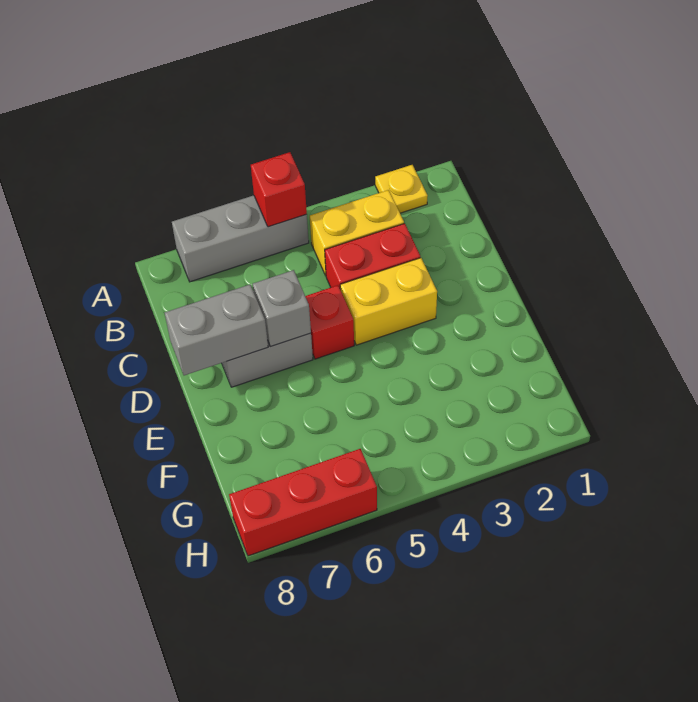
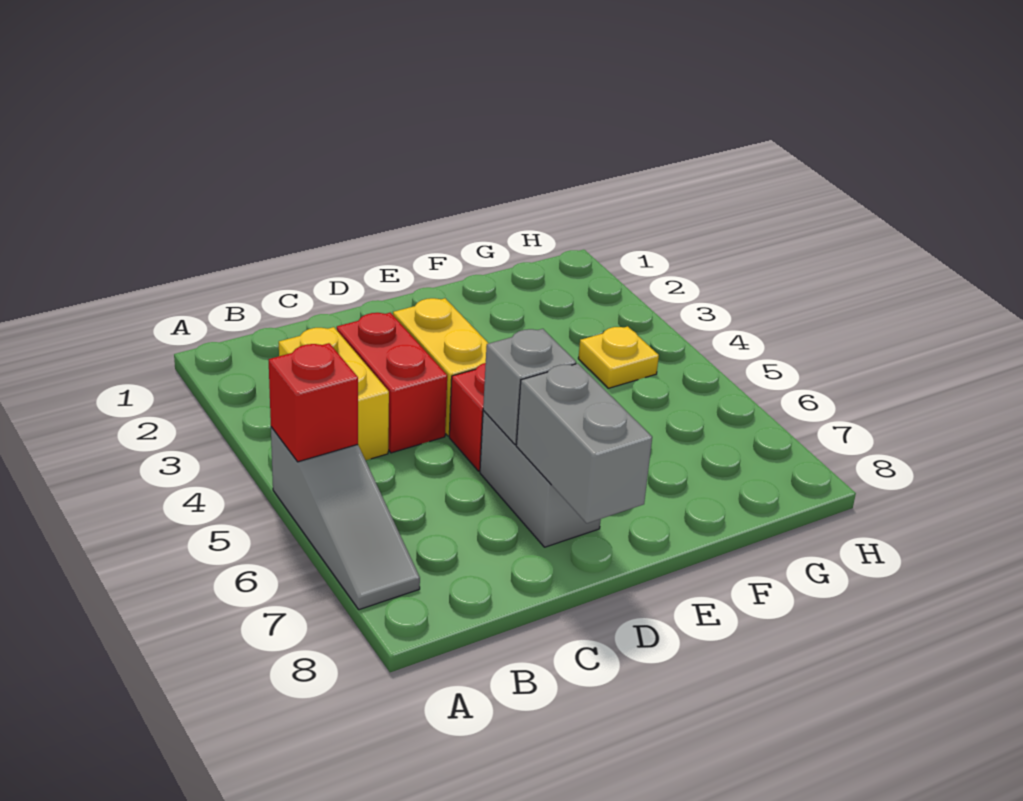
yellow plate A2 level 1 -> yellow plate G4 level 1
grey brick A5:A7 level 1 -> grey slope A5:A7 level 1 top 5
red brick H6:H8 level 1 -> none

